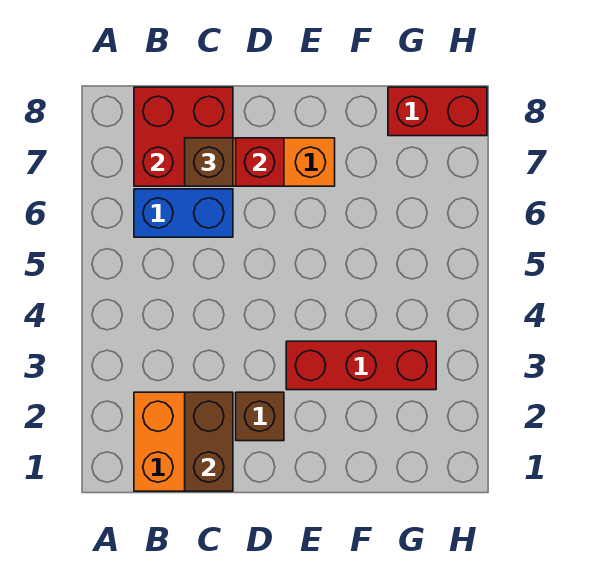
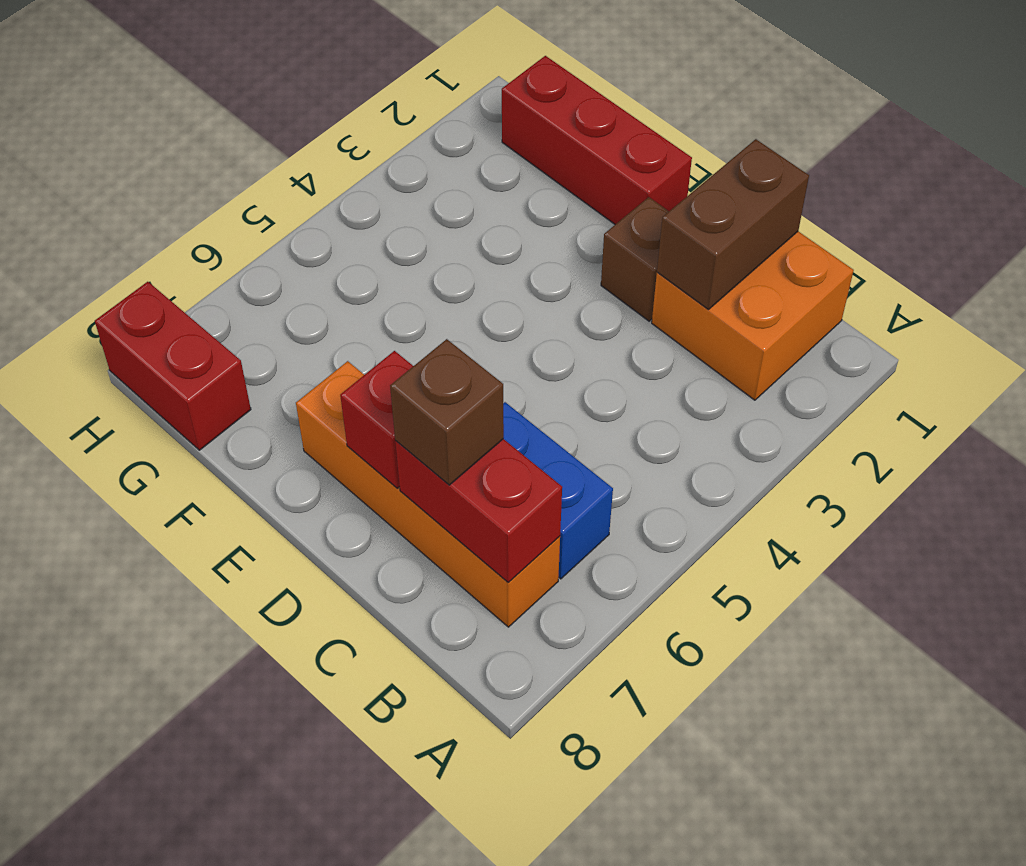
red brick B7:C8 level 2 -> red brick B7:C7 level 2
red brick E3:G3 level 1 -> red brick E1:G1 level 1

